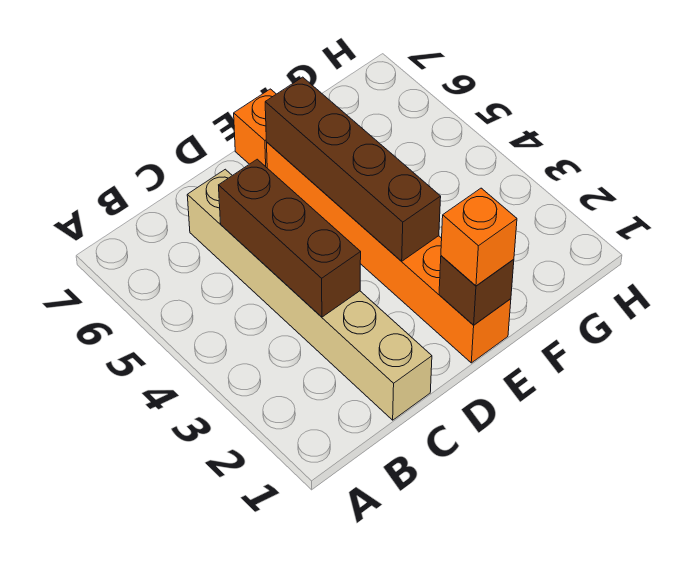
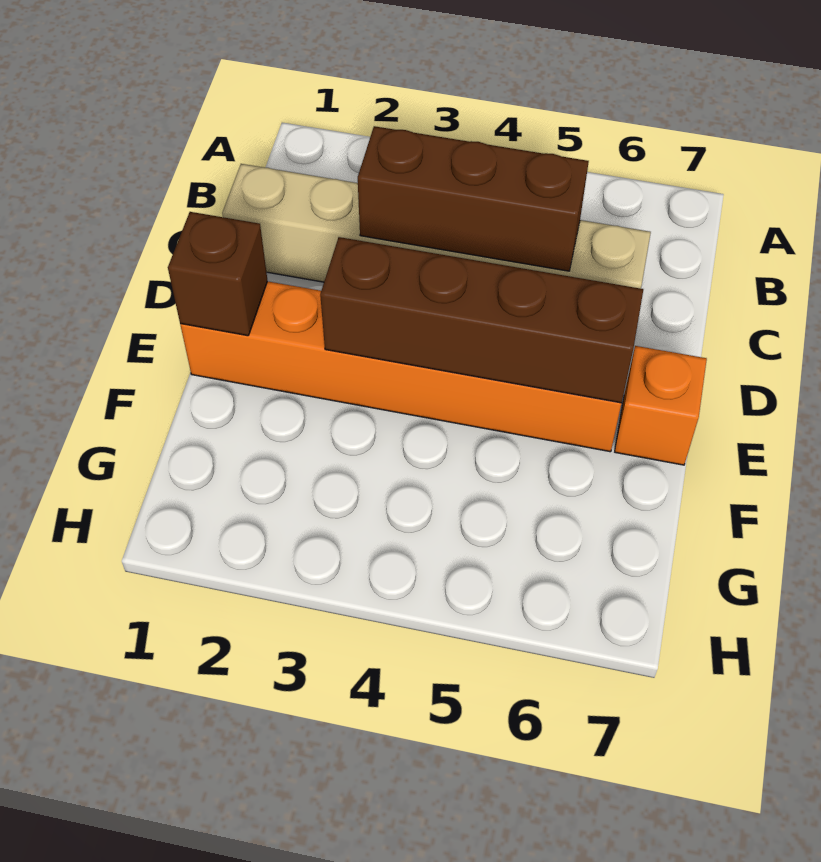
orange brick E1 level 3 -> none

